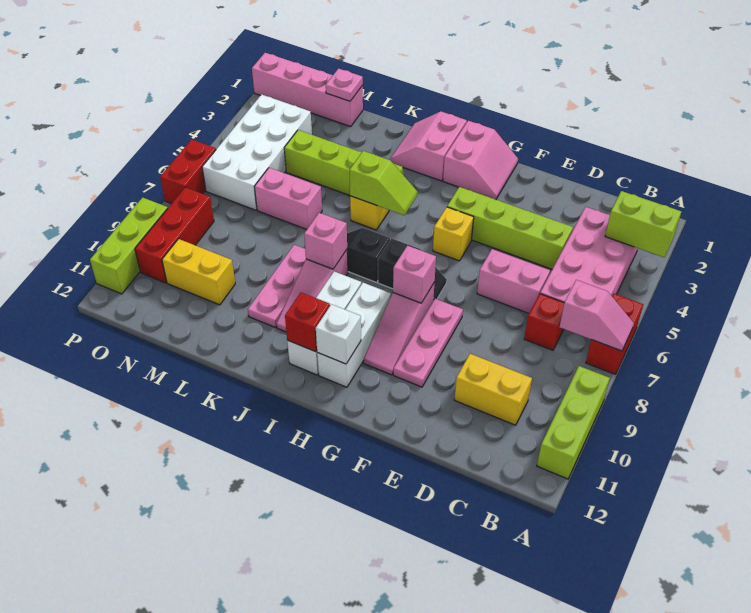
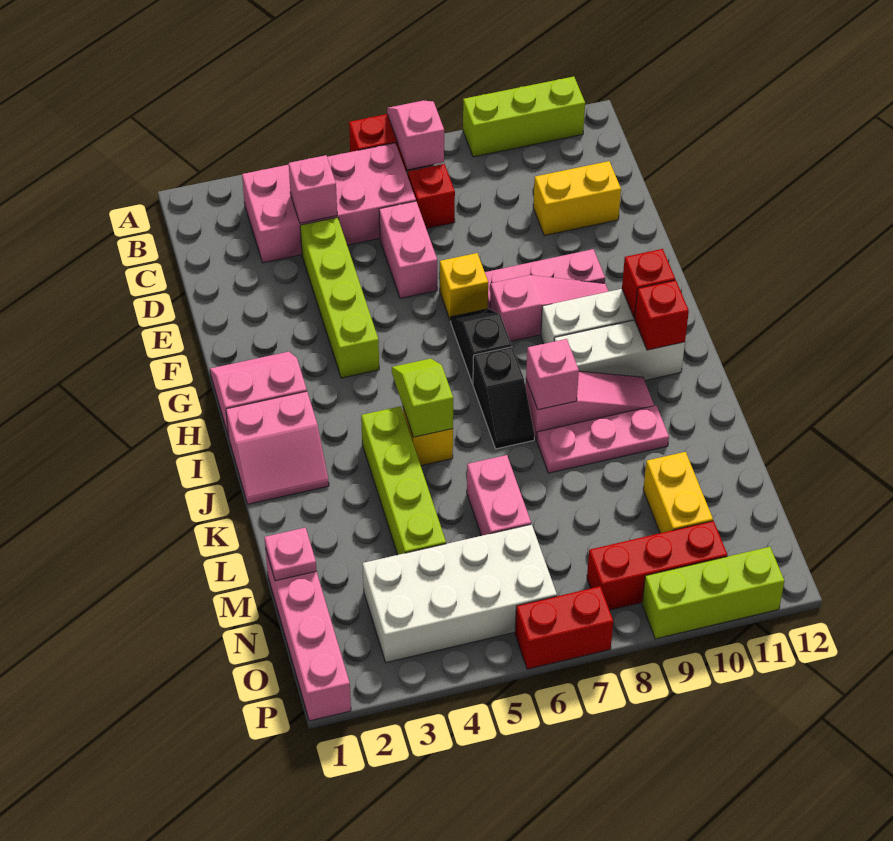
lime brick A3:B3 level 2 -> none
yellow brick C10:D10 level 1 -> yellow brick D10:D11 level 1
yellow brick G5 level 1 -> yellow brick F7 level 1
pink brick G8 level 2 -> pink brick C4 level 2
white brick H11 level 2 -> red brick H11 level 2

